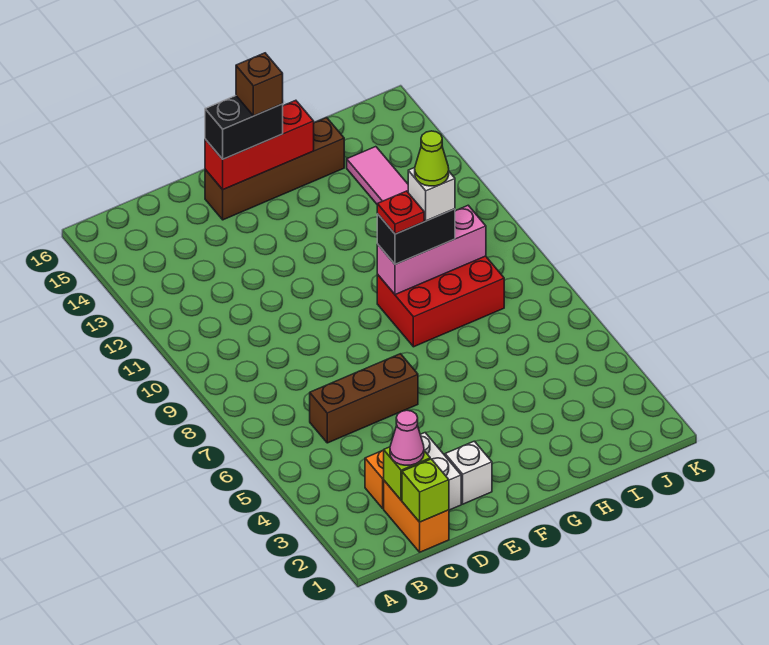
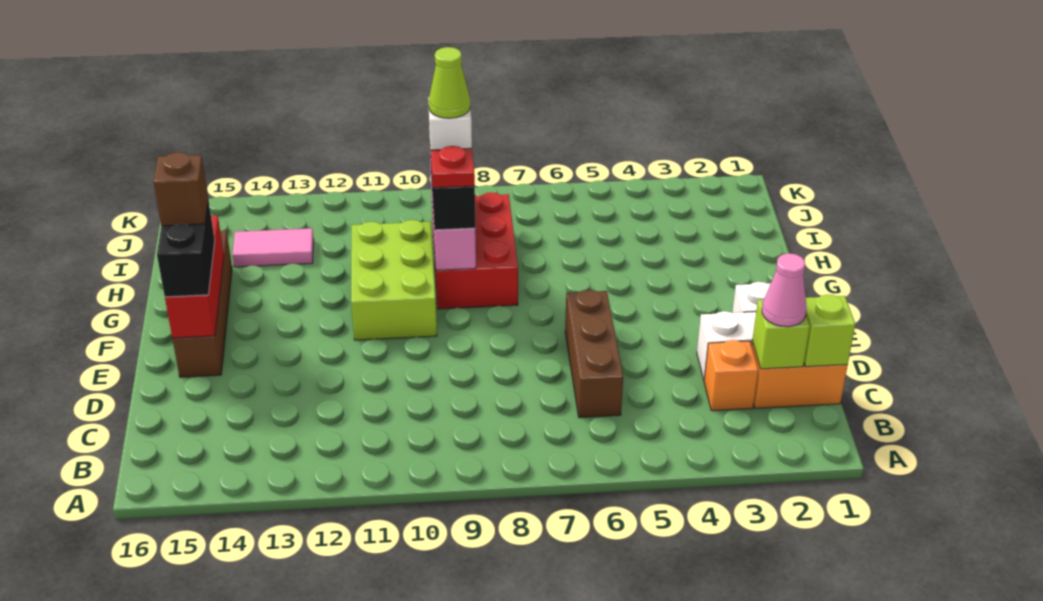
none -> lime brick F10:H11 level 1

